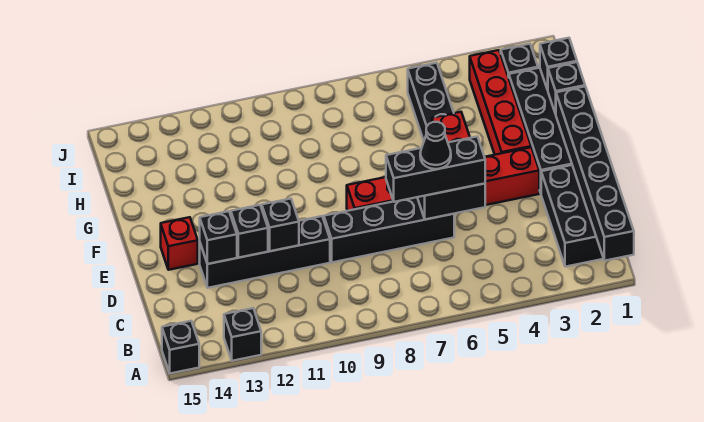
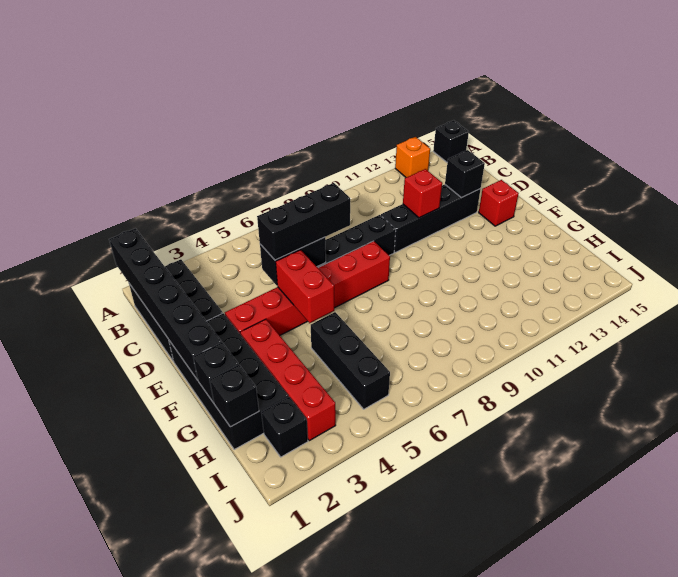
black brick A13 level 1 -> orange brick A13 level 1
black cone D6 level 4 -> none
black brick D11 level 2 -> red brick D11 level 2
black brick D12 level 2 -> none

